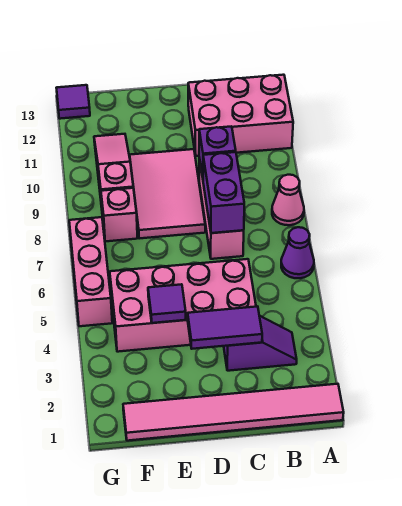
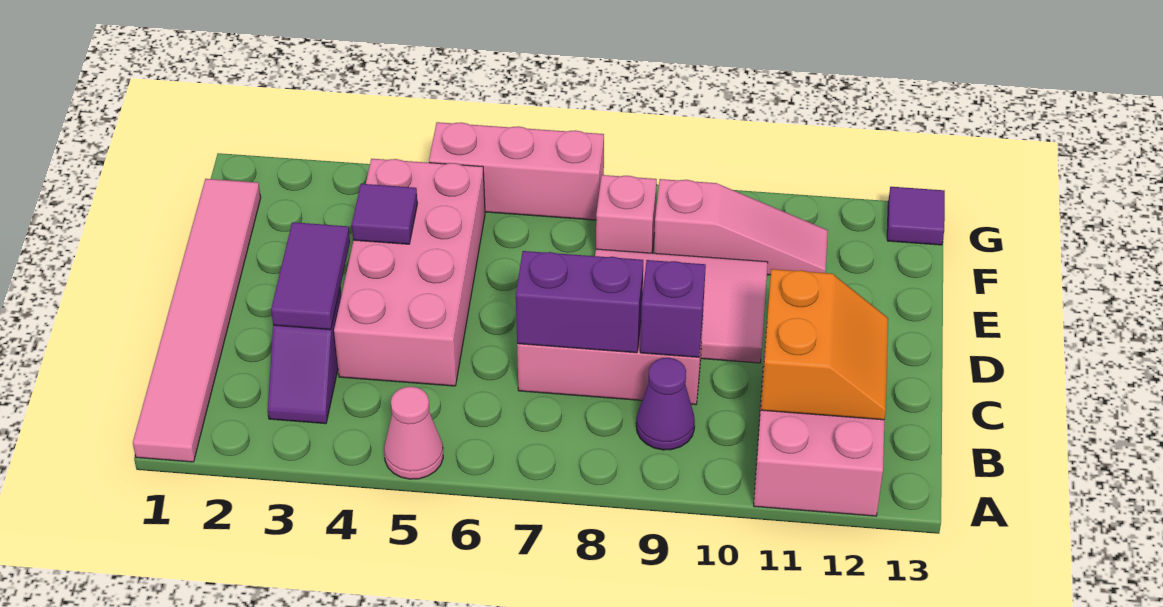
purple cone A6 level 1 -> purple cone B9 level 1
pink cone A8 level 1 -> pink cone A5 level 1
none -> orange slope B11:C12 level 2 top 11

